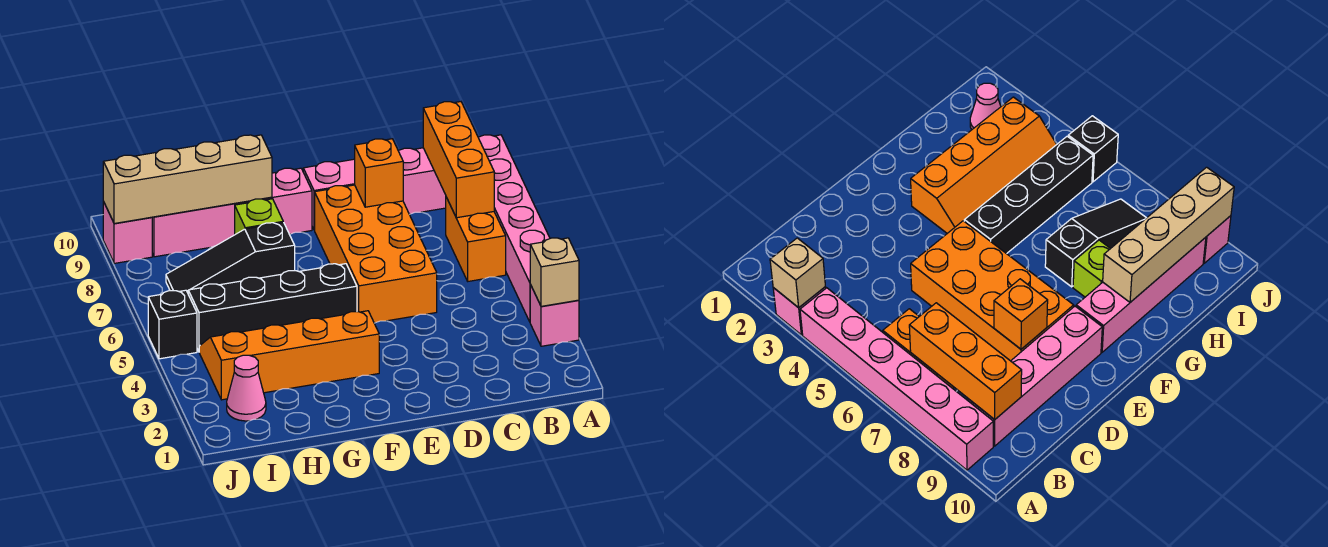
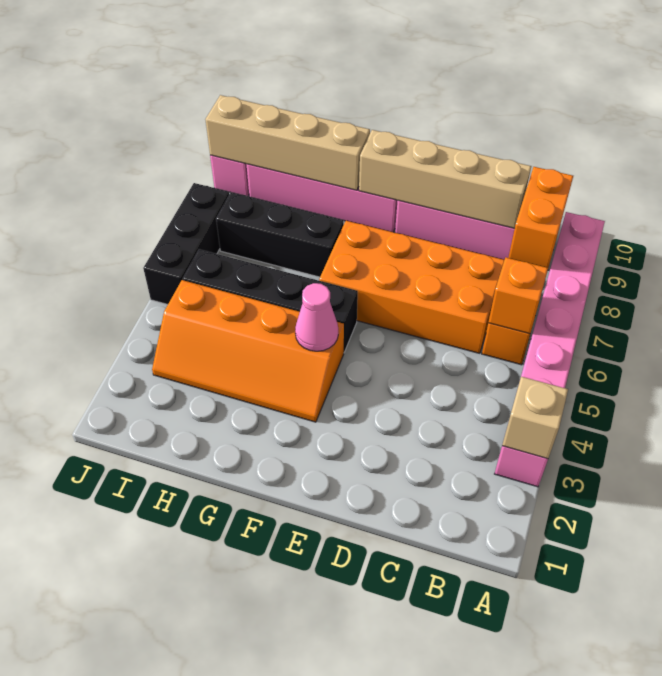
orange brick B7:B9 level 2 -> orange brick B8:B9 level 2
none -> tan brick C9:F9 level 2
orange brick D5:E8 level 1 -> orange brick C6:F7 level 1
orange brick D8 level 2 -> orange brick B6 level 2
orange slope F3:I4 level 1 top 3 -> orange slope F3:I4 level 1 top 4
black slope G7:I7 level 1 top G -> black brick G7:I7 level 1
lime brick G8 level 1 -> none
pink cone I2 level 1 -> pink cone F4 level 2
black brick J5 level 1 -> black brick J5:J7 level 1

